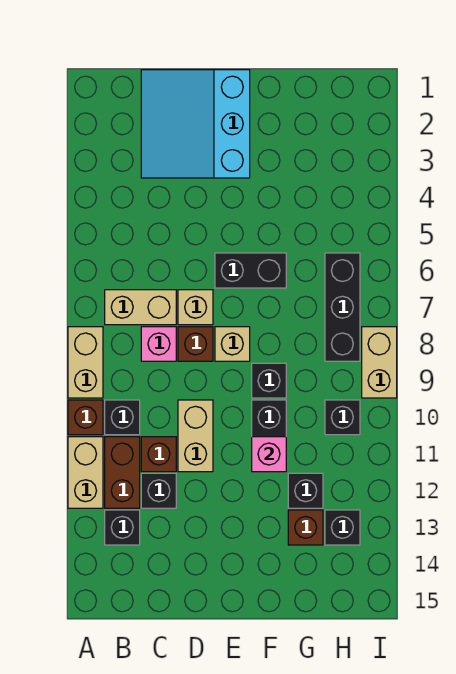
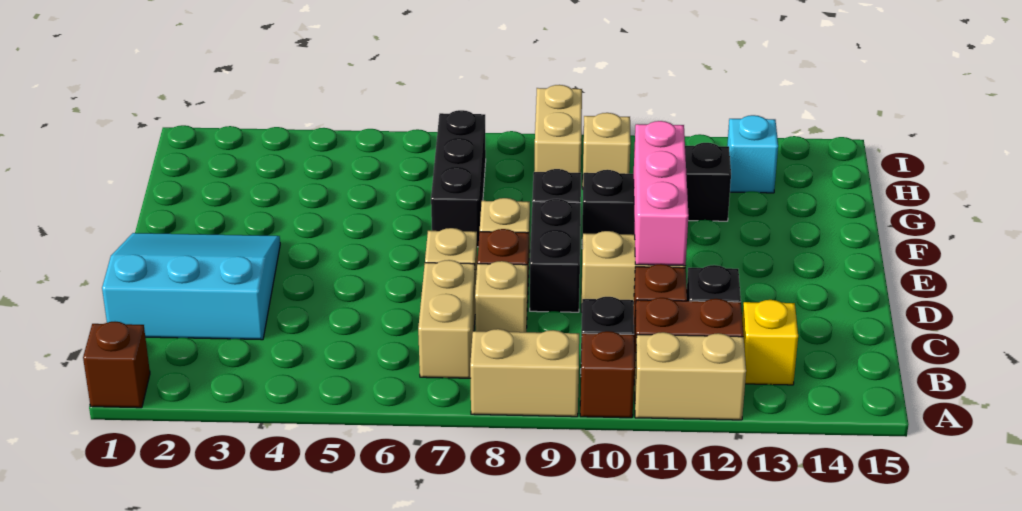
black brick B13 level 1 -> yellow brick B13 level 1
cyan slope C1:E3 level 1 top E -> cyan slope C1:E3 level 1 top C
pink brick C8 level 1 -> tan brick C8 level 1
black brick E6:F6 level 1 -> black brick D9:E9 level 1
pink brick F11 level 2 -> pink brick D11:F11 level 2
brown brick G13 level 1 -> brown brick A1 level 1
black brick H6:H8 level 1 -> black brick F7:H7 level 1
black brick H10 level 1 -> tan brick H10 level 1
black brick H13 level 1 -> cyan brick H13 level 1
tan brick I8:I9 level 1 -> tan brick H9:I9 level 1

